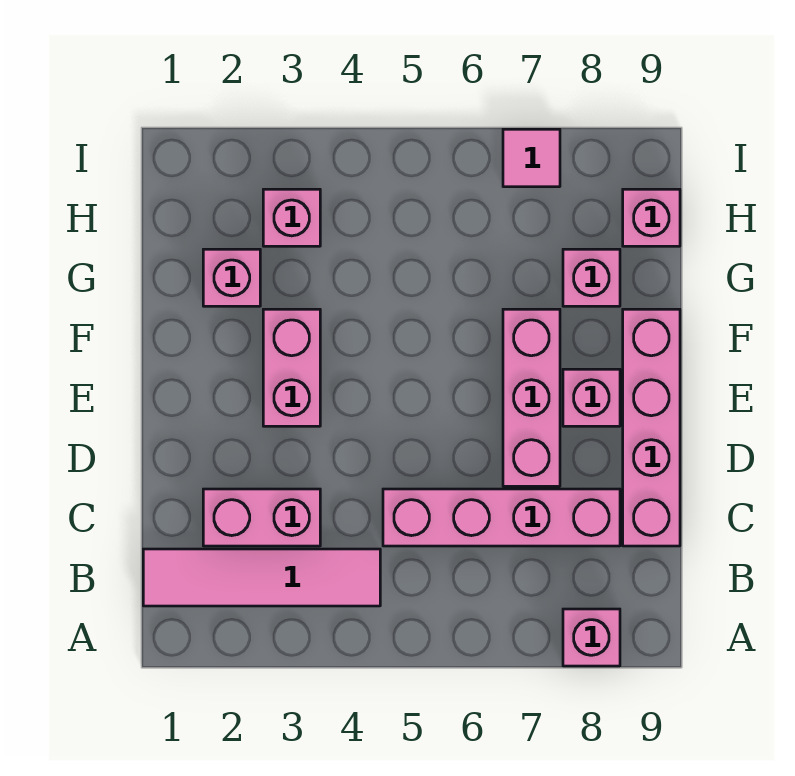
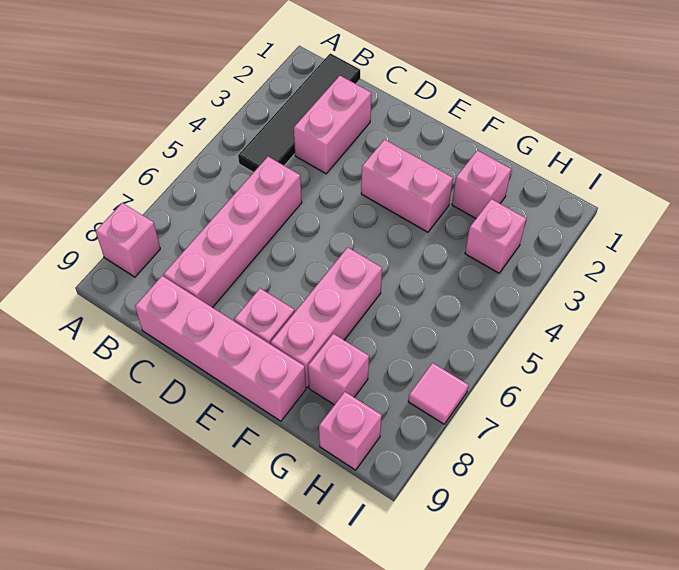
pink tile B1:B4 level 1 -> black tile B1:B4 level 1
pink brick D7:F7 level 1 -> pink brick F6:F8 level 1

